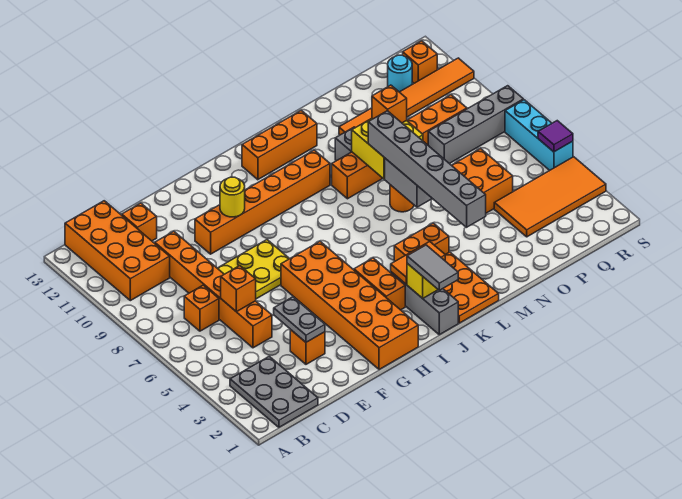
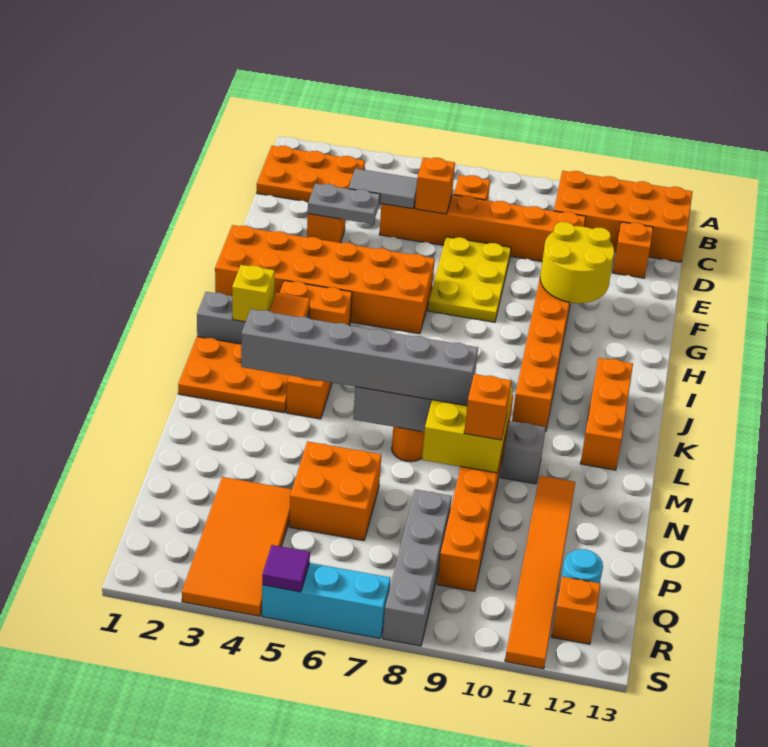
grey plate B1:C3 level 1 -> orange plate B1:C3 level 1
yellow round brick G10 level 2 -> yellow round brick F10:G11 level 2
grey tile J1:J2 level 3 -> grey tile D4:D5 level 2

